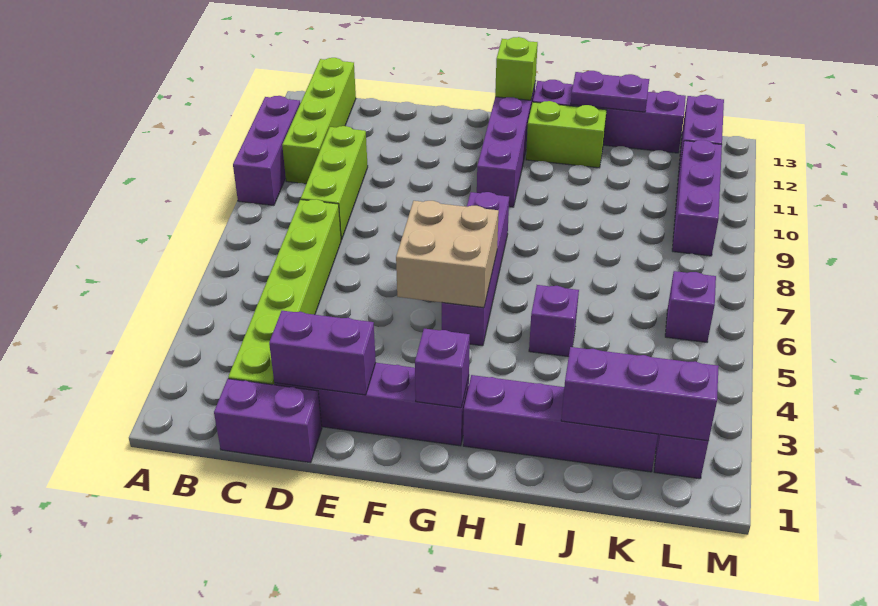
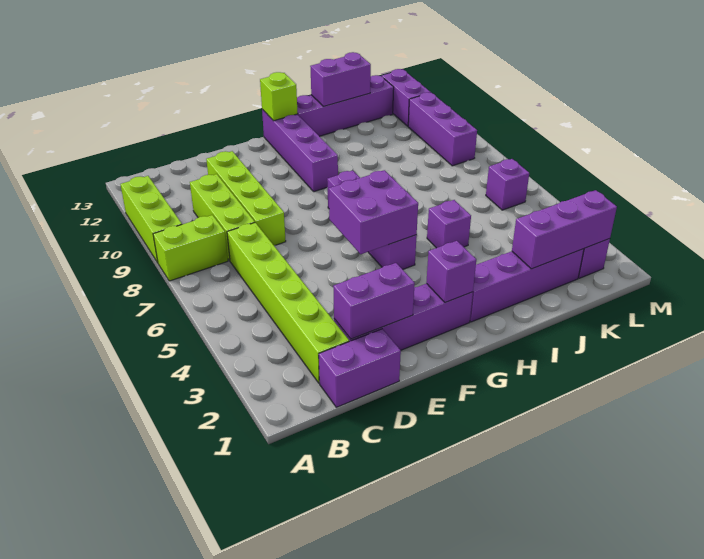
purple brick A9:A11 level 1 -> lime brick A9:A11 level 1
lime brick B10:B13 level 1 -> lime brick D8:D11 level 1
tan brick F5:G6 level 2 -> purple brick F5:G6 level 2
lime brick H12:I12 level 1 -> lime brick A8:B8 level 1
purple plate I13:J13 level 2 -> purple brick I13:J13 level 2

